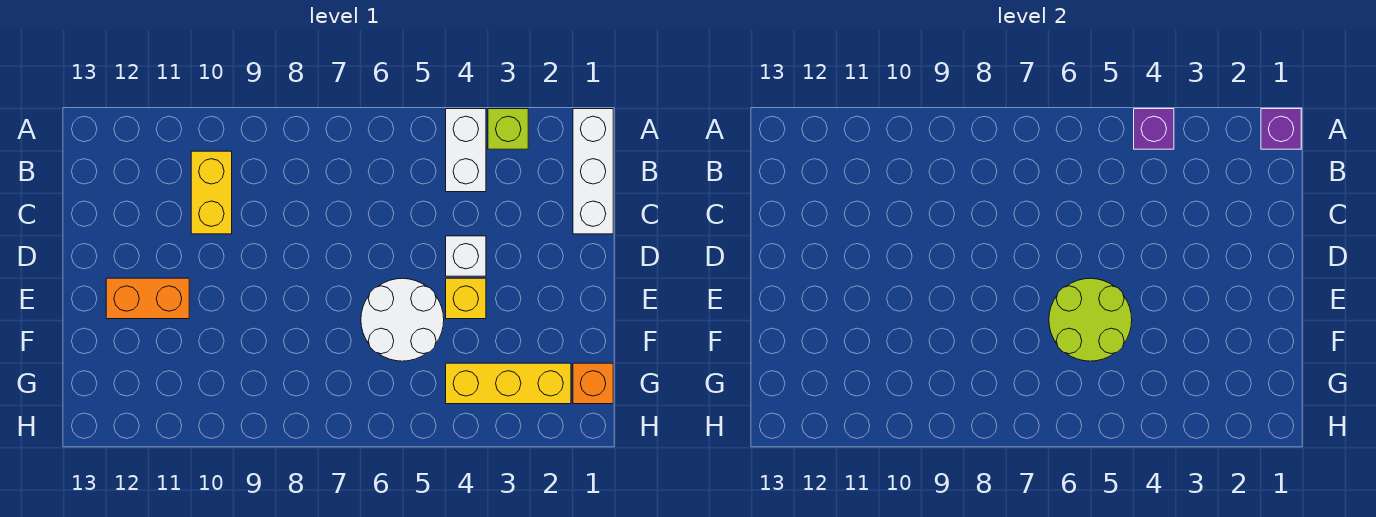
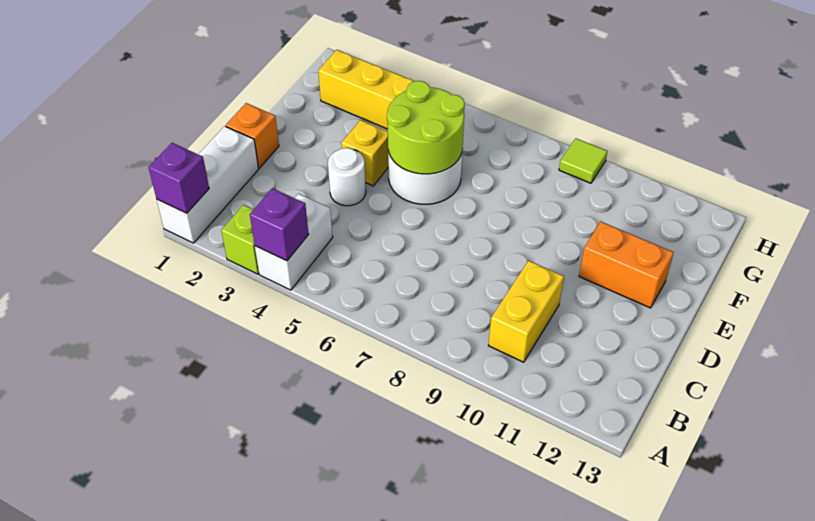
white brick D4 level 1 -> white round brick D4 level 1
orange brick G1 level 1 -> orange brick D1 level 1
none -> lime tile H9 level 1

